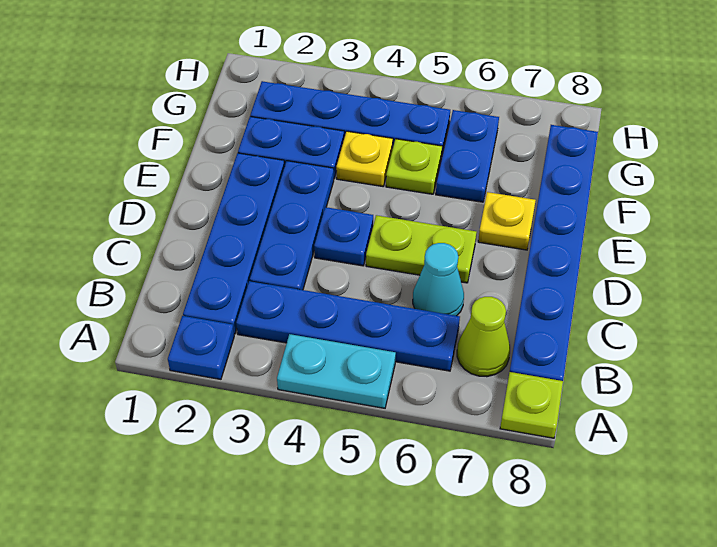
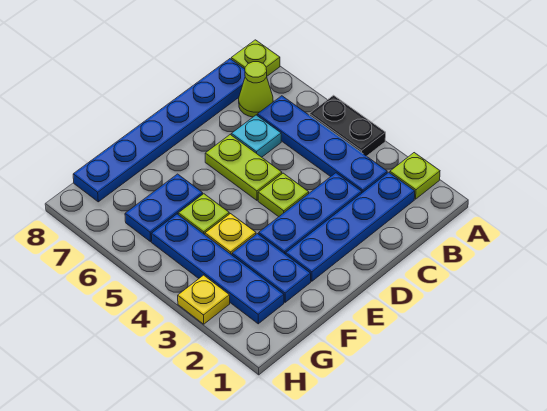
blue plate A2 level 1 -> lime plate A2 level 1
cyan plate A4:A5 level 1 -> black plate A4:A5 level 1
cyan cone C6 level 1 -> cyan plate C6 level 1
blue plate D4 level 1 -> lime plate D4 level 1
yellow plate E7 level 1 -> yellow plate H3 level 1

